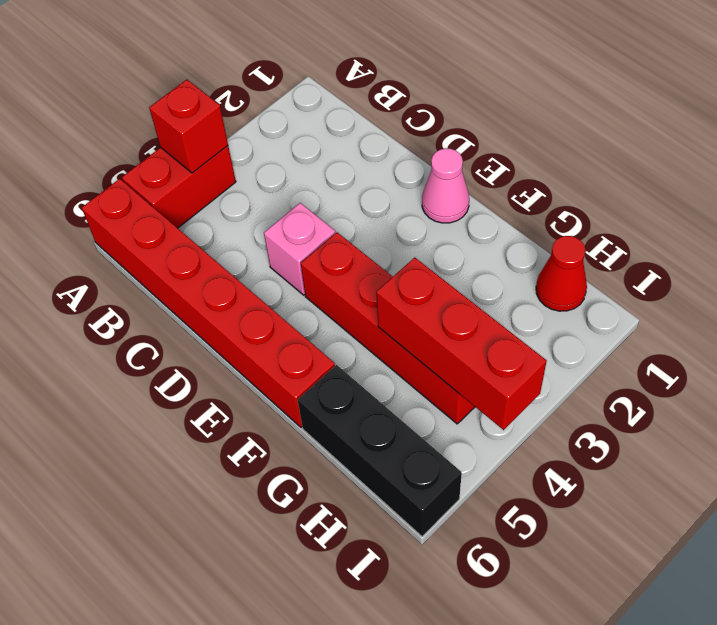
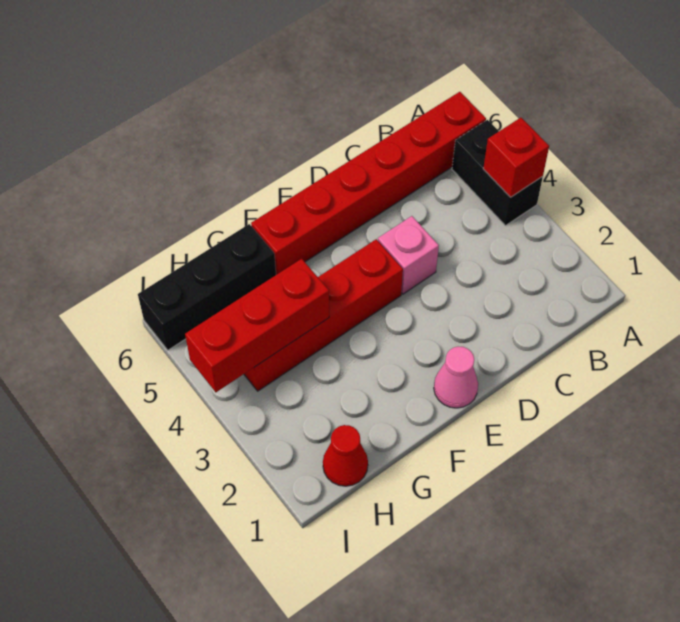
red brick A4:A5 level 1 -> black brick A4:A5 level 1

